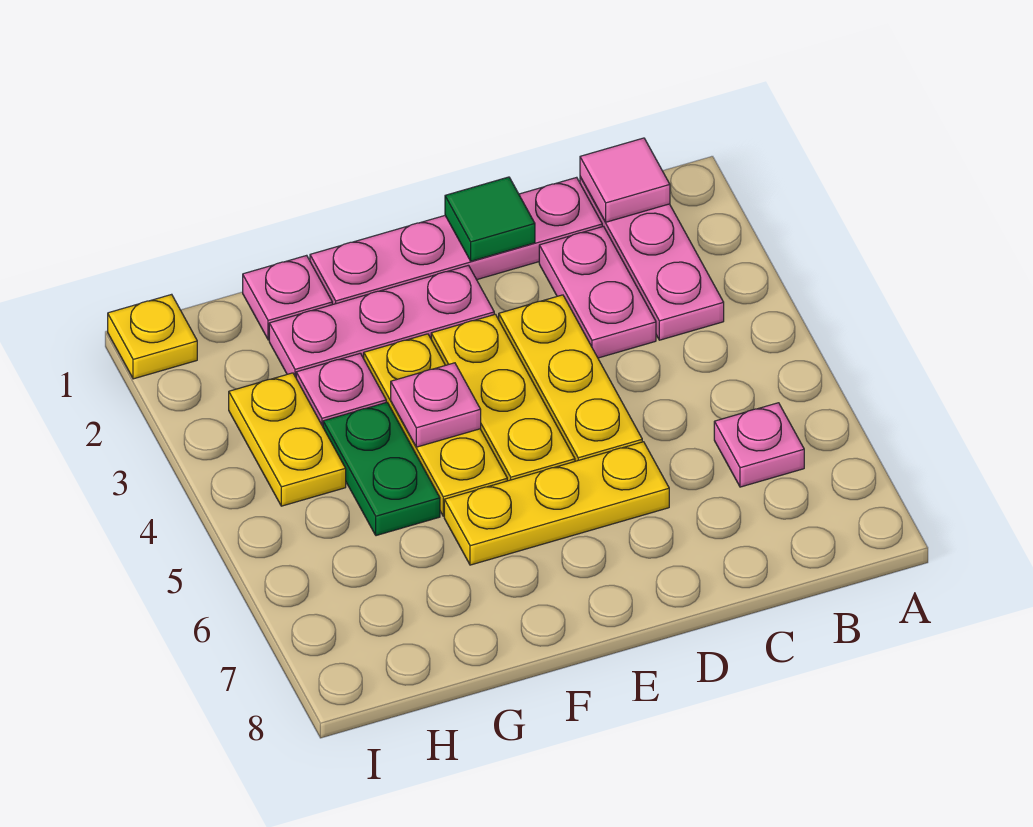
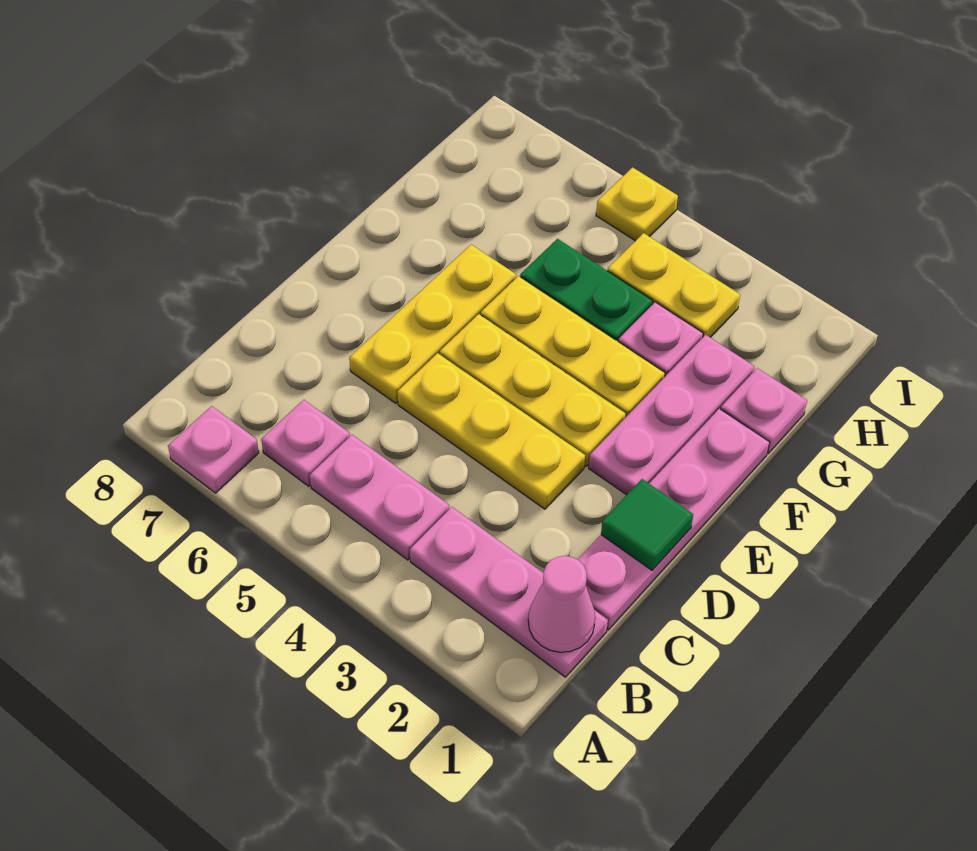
pink tile B1 level 2 -> pink cone B1 level 2
pink plate C2:C3 level 1 -> pink plate B4:B5 level 1
pink plate F4 level 2 -> pink plate A7 level 1
yellow plate I1 level 1 -> yellow plate I5 level 1

